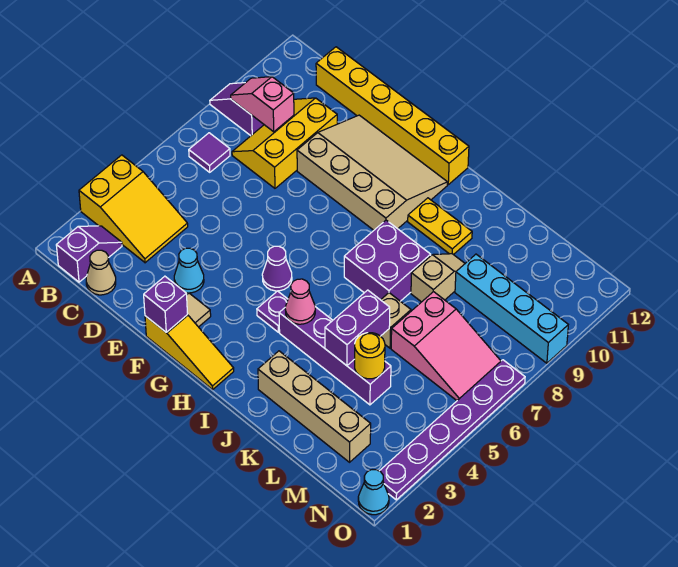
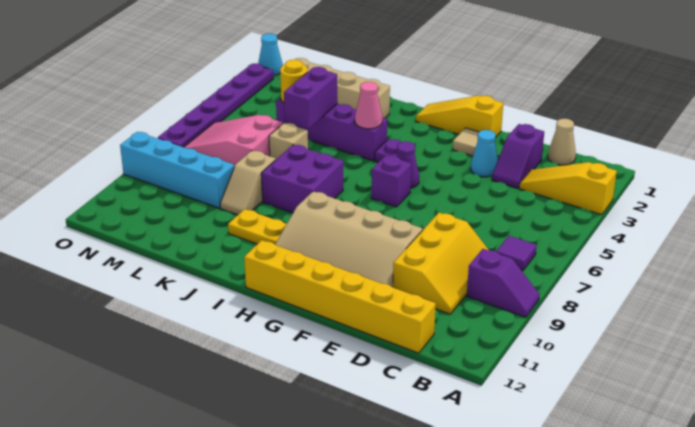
yellow slope A3:C4 level 1 top A -> yellow slope A3:C3 level 1 top A
purple slope B1:B2 level 1 top 1 -> purple slope D2:D3 level 1 top 2
pink slope B9:C9 level 2 top C -> none
purple brick F1 level 2 -> purple brick G6 level 1

